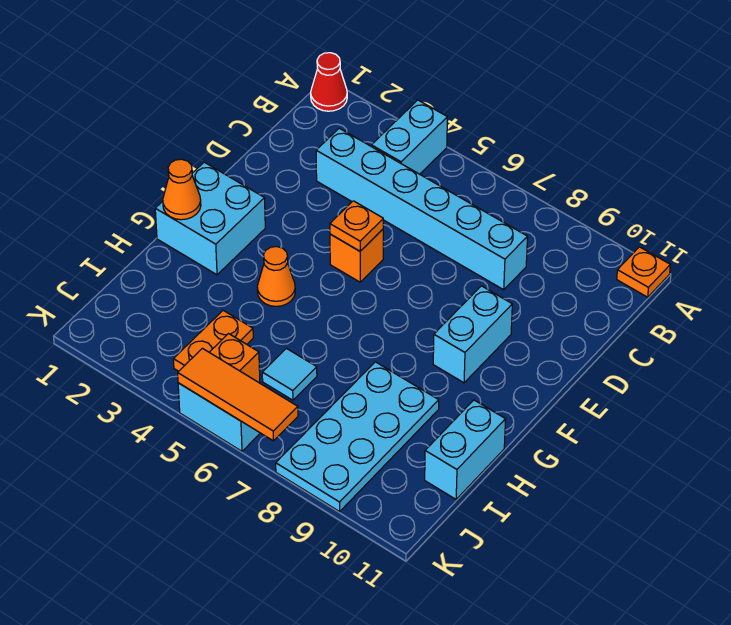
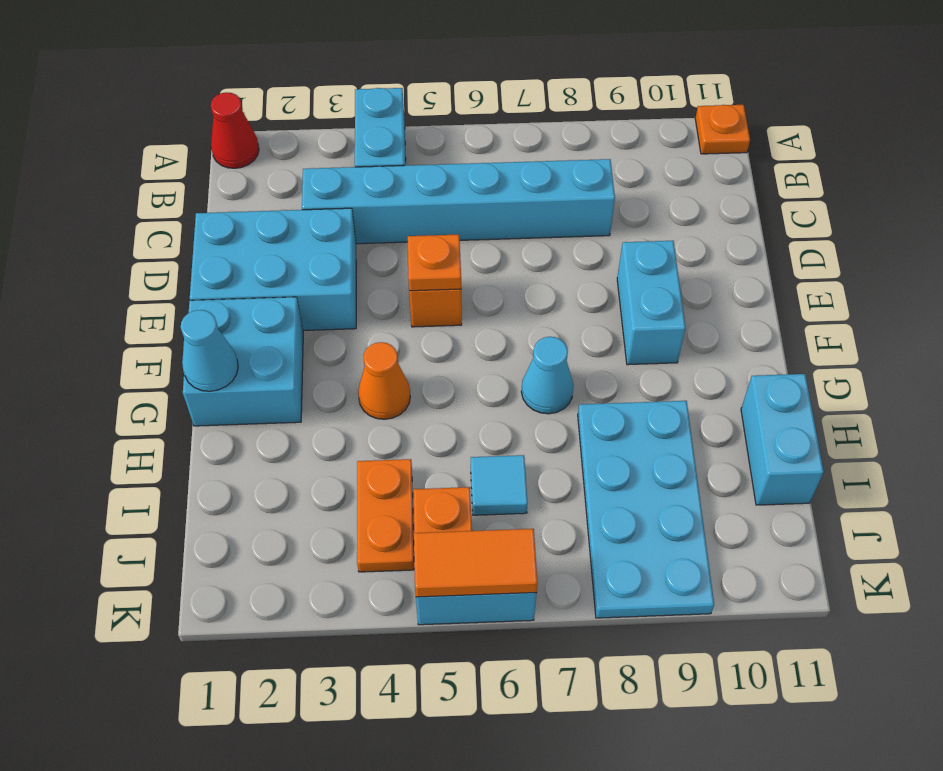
none -> cyan brick D1:E3 level 1
orange cone G1 level 2 -> cyan cone G1 level 2
none -> cyan cone G7 level 1
orange tile K5:K7 level 2 -> orange tile K5:K6 level 2

